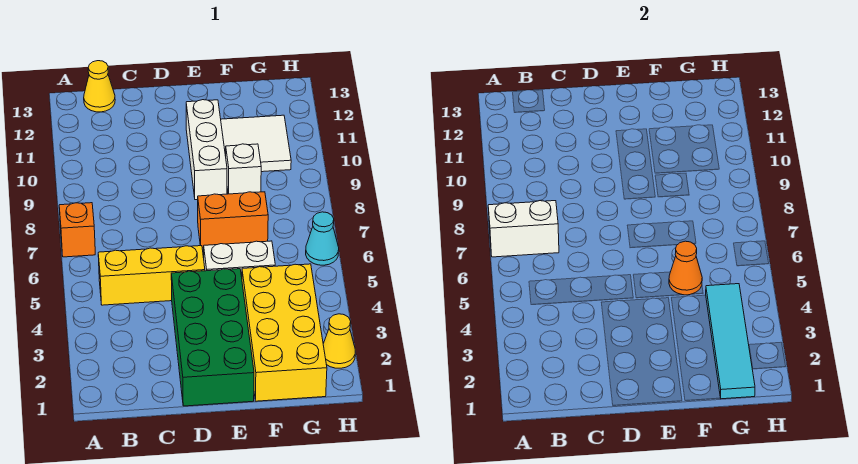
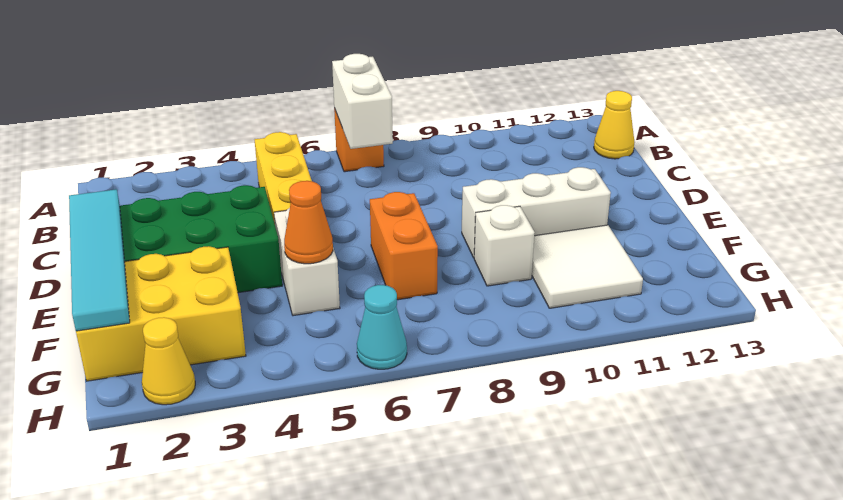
yellow brick F1:G4 level 1 -> yellow brick F1:G3 level 1
cyan tile G1:G4 level 2 -> cyan tile D1:G1 level 2

